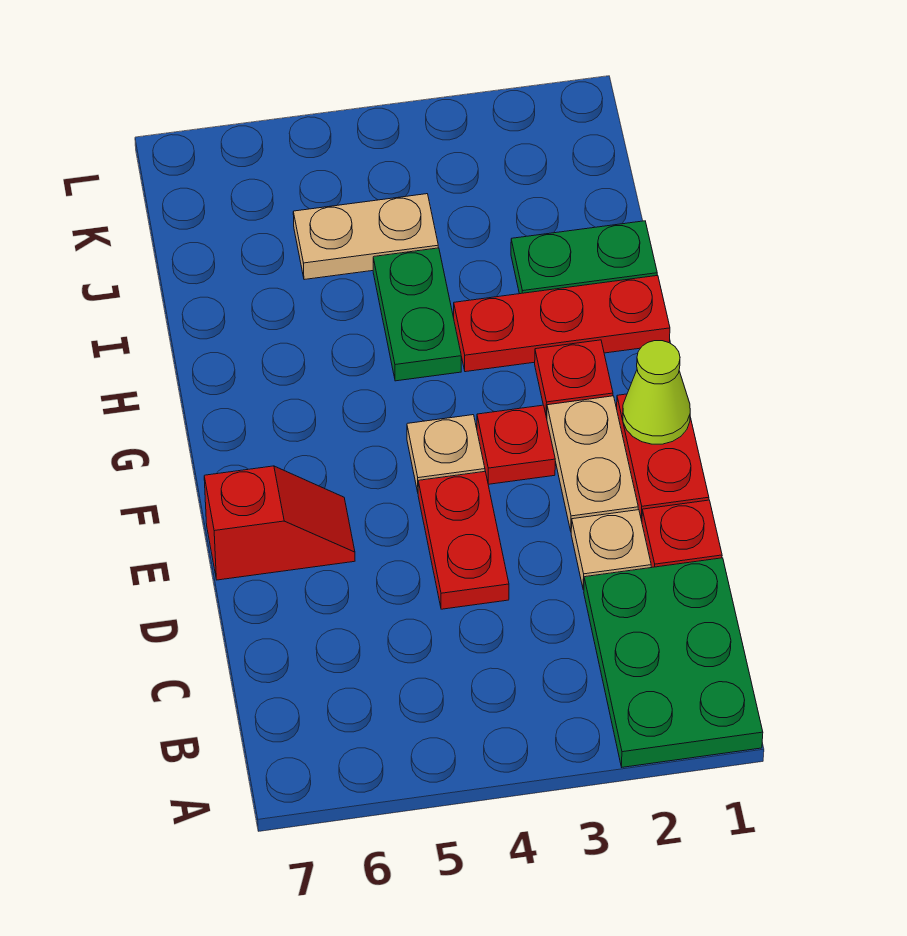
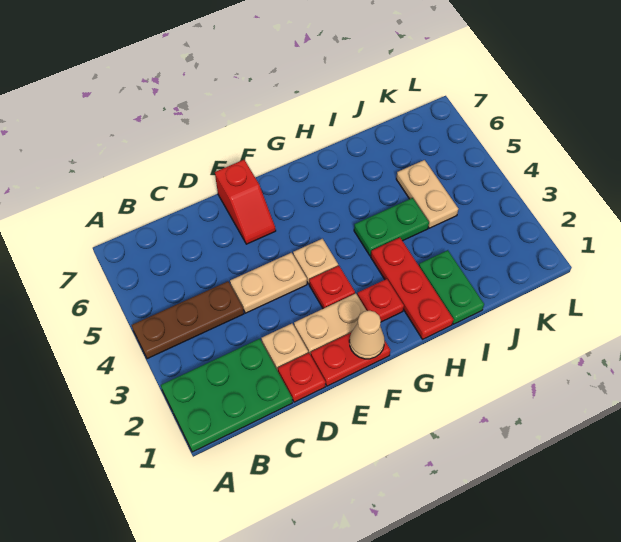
none -> brown plate A4:C4 level 1
red plate D4:E4 level 1 -> tan plate D4:E4 level 1
lime cone F1 level 2 -> tan cone F1 level 2

